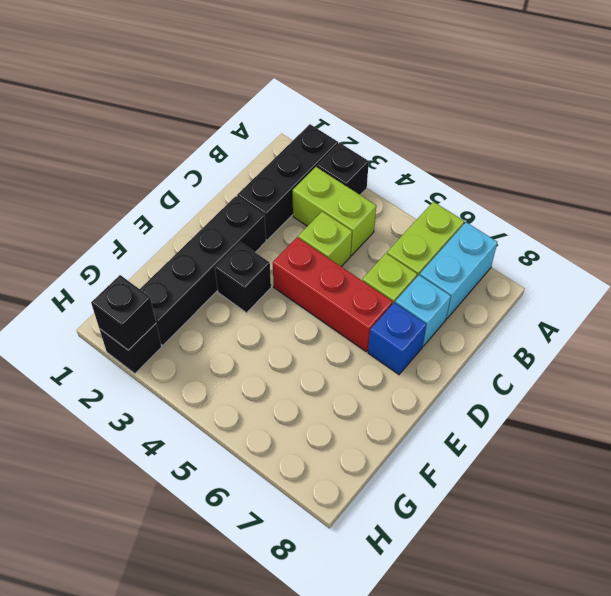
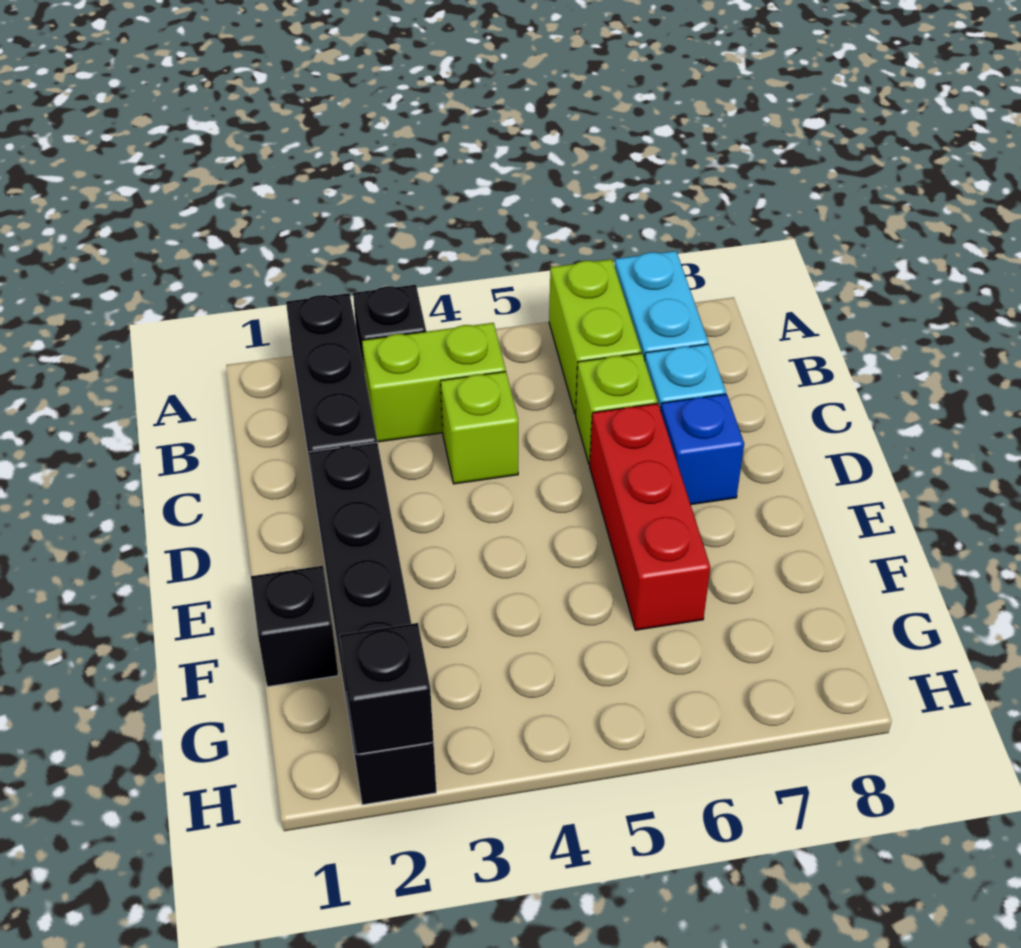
red brick D4:D6 level 1 -> red brick D6:F6 level 1
black brick E3 level 1 -> black brick F1 level 1

